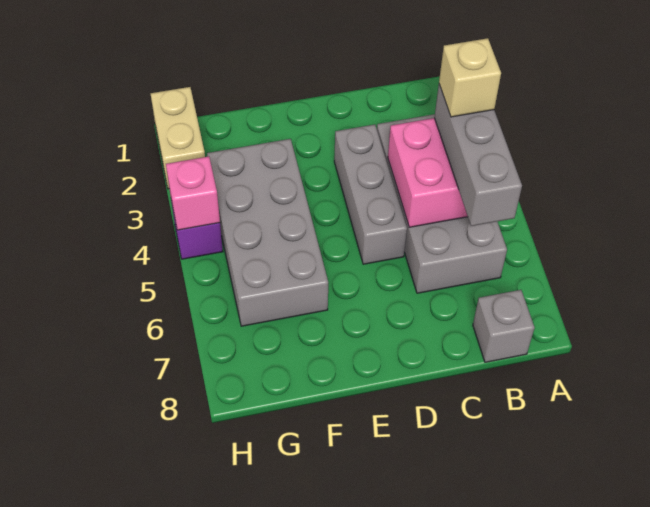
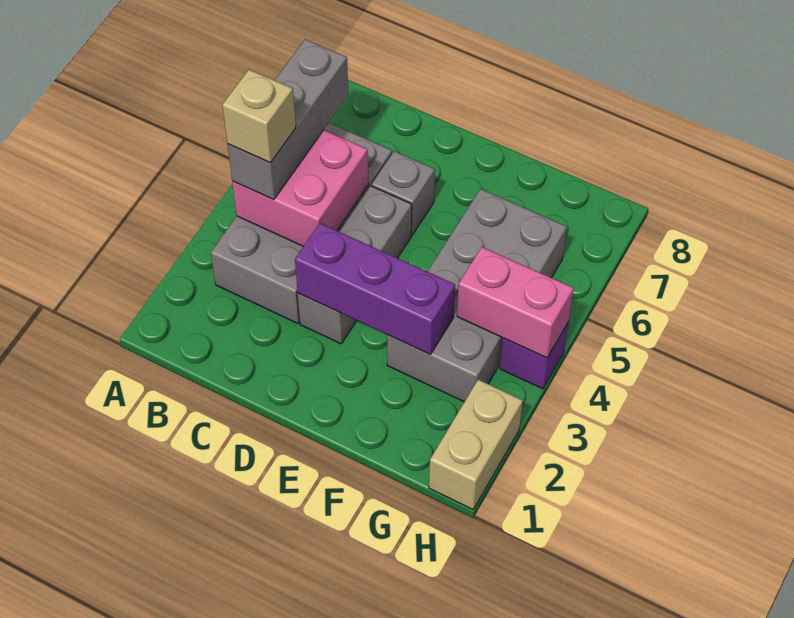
grey brick B8 level 1 -> grey brick D6 level 1
none -> purple brick D3:F3 level 2
pink brick H4 level 2 -> pink brick G4:H4 level 2

